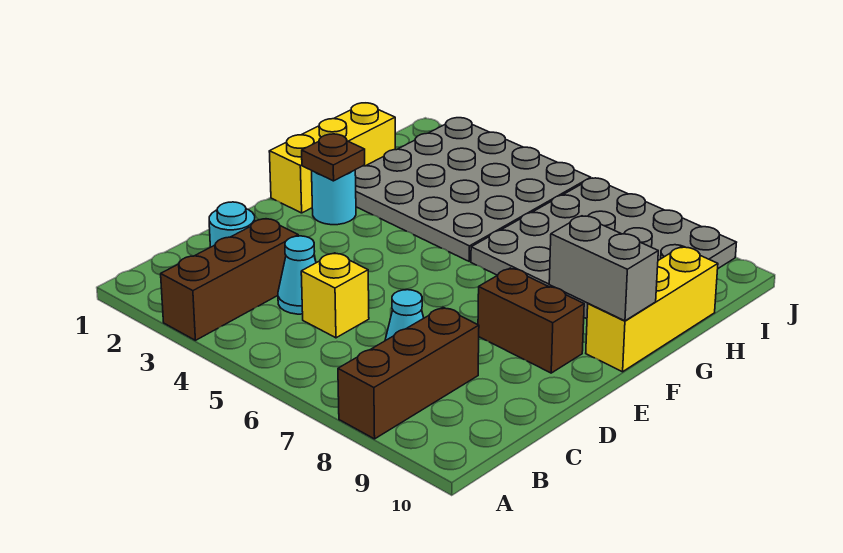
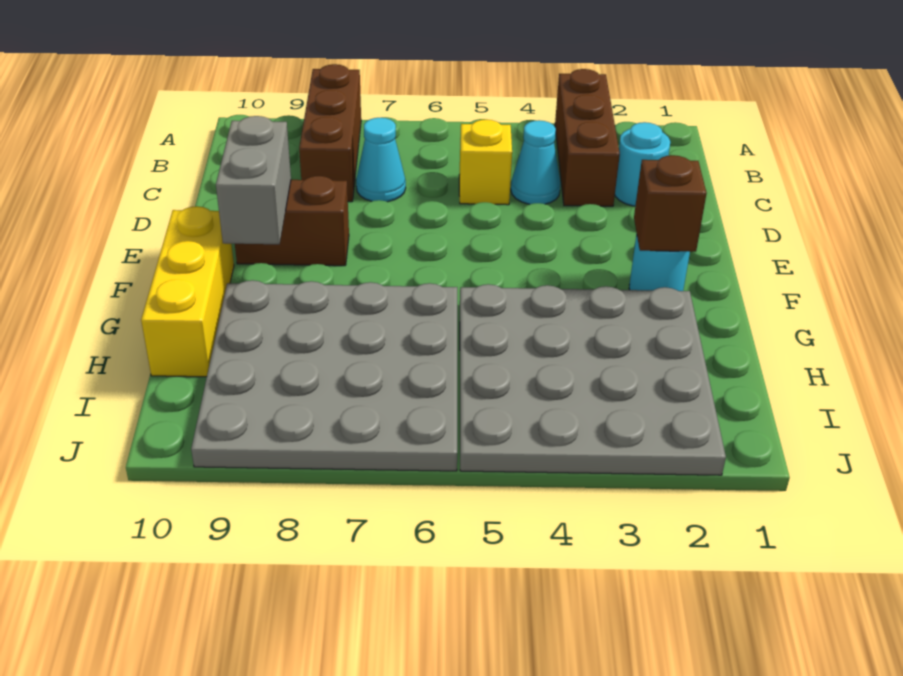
yellow brick F1:H1 level 1 -> none
brown plate F2 level 2 -> brown brick F2 level 2
grey brick F9:F10 level 2 -> grey brick E9:F9 level 2

